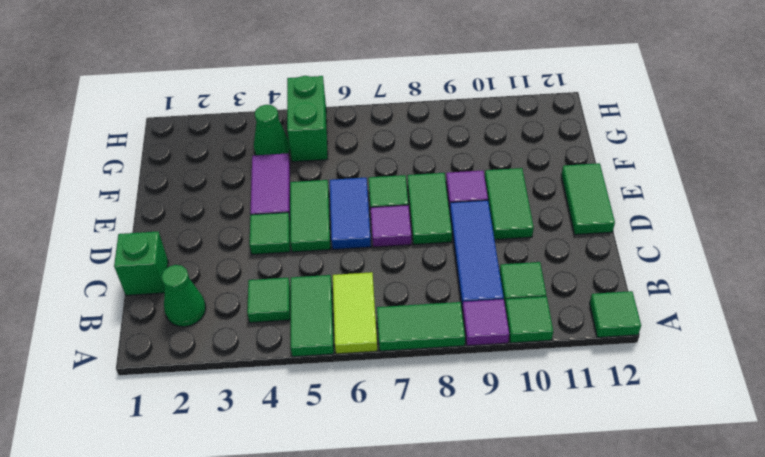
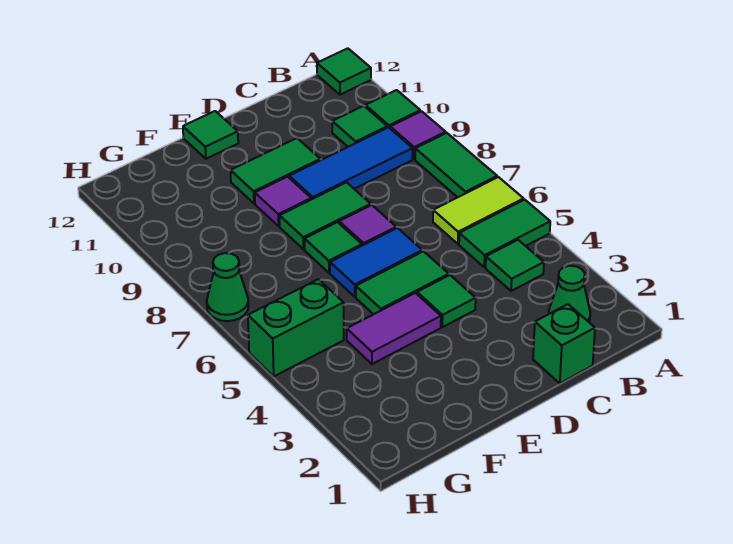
green tile D12:E12 level 1 -> green tile E12 level 1
green cone G4 level 1 -> green cone H7 level 1

